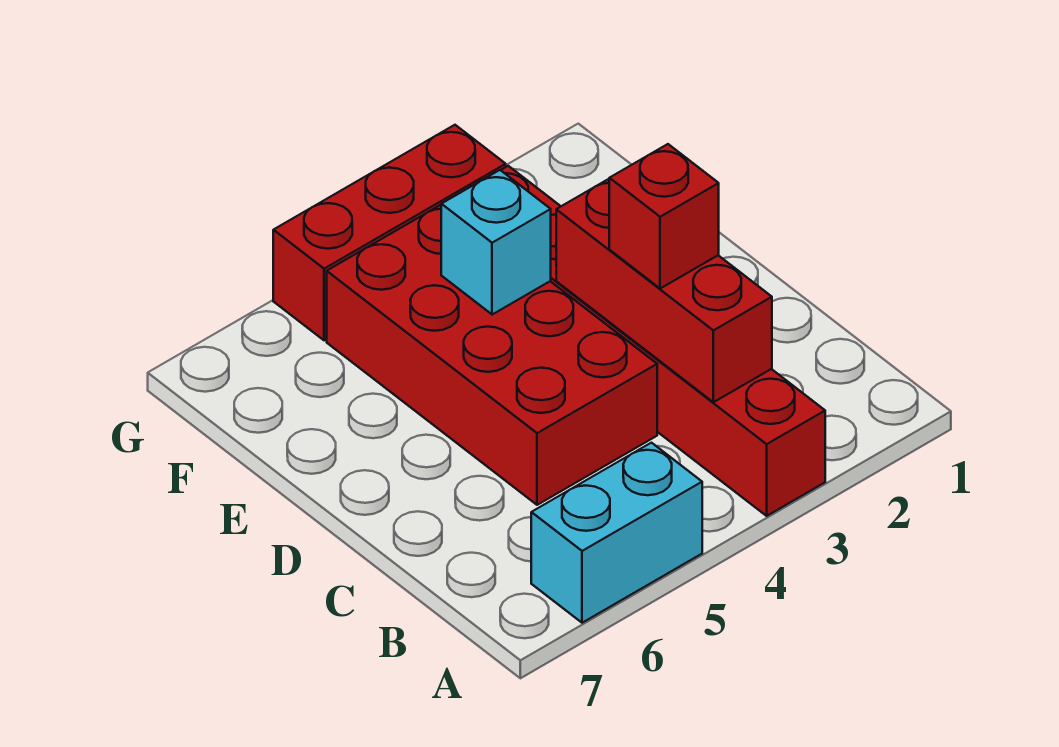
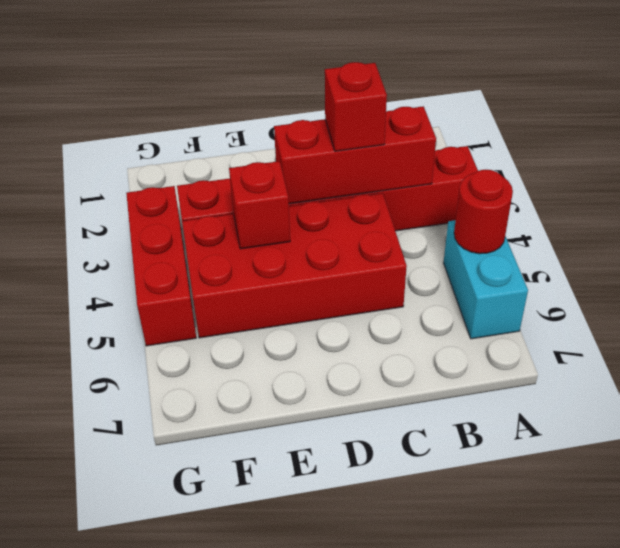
none -> red round brick A5 level 2
cyan brick E4 level 2 -> red brick E4 level 2

